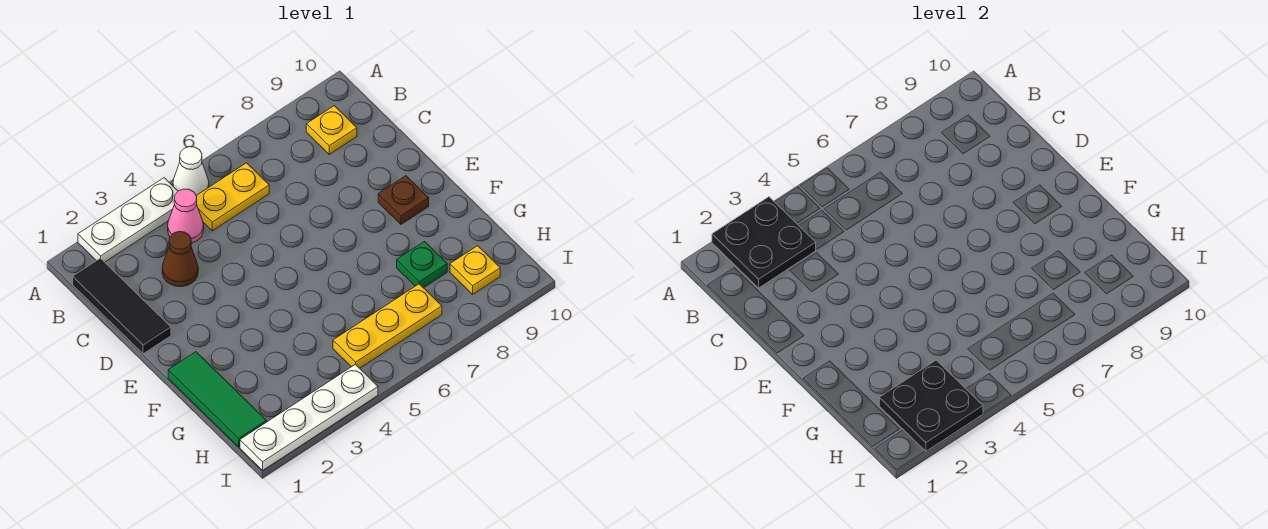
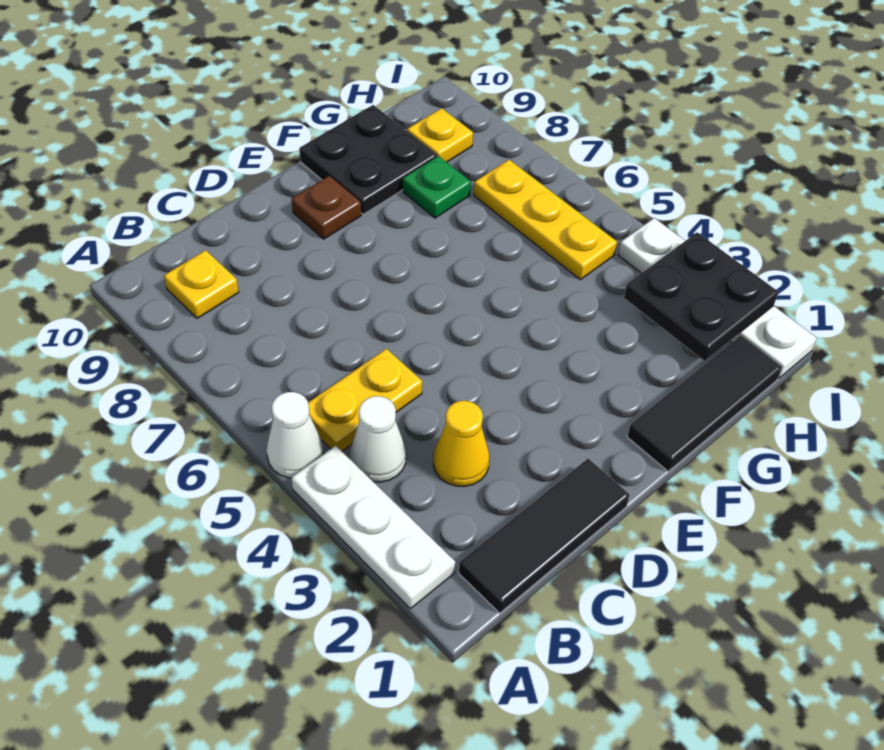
black plate A2:B3 level 2 -> black plate F9:G10 level 1
pink cone B4 level 1 -> white cone B4 level 1
yellow plate B5:B6 level 1 -> yellow plate B5:C5 level 1
brown cone C3 level 1 -> yellow cone C3 level 1
green tile F1:H1 level 1 -> black tile F1:H1 level 1

